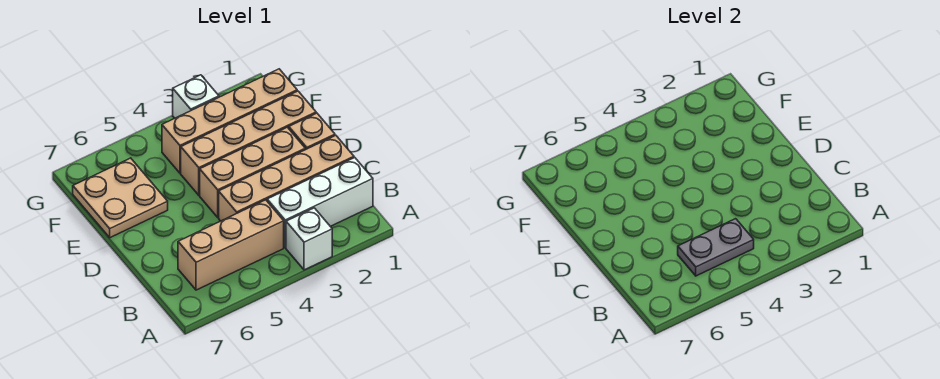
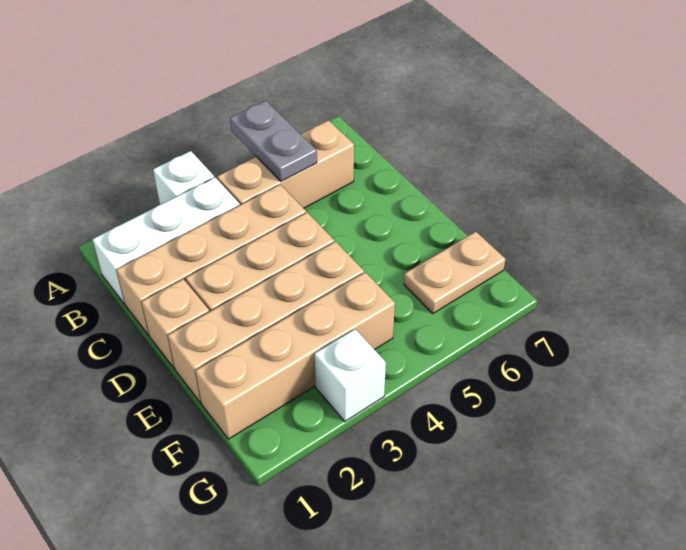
grey plate B4:B5 level 2 -> grey plate A5:B5 level 2
tan plate E6:F7 level 1 -> tan plate F6:F7 level 1

